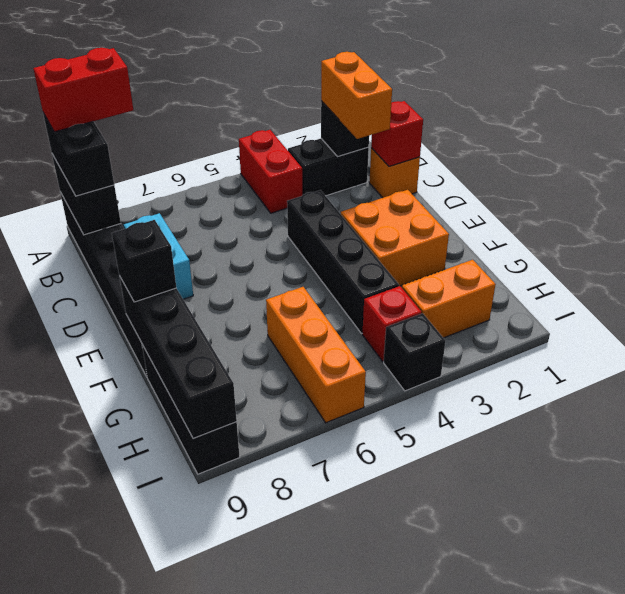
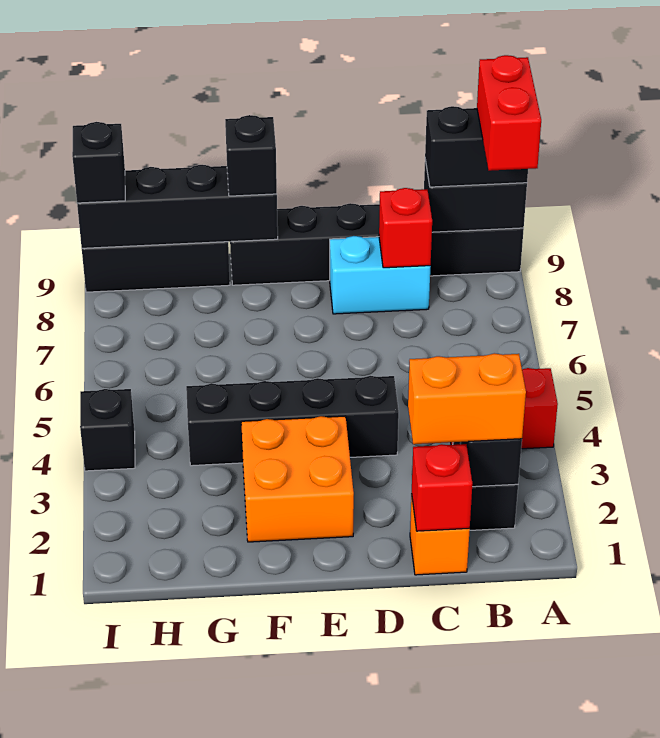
orange brick G6:I6 level 1 -> none
orange brick H2:H3 level 1 -> none
red brick H4 level 1 -> red brick C8 level 2
none -> black brick I9 level 3

